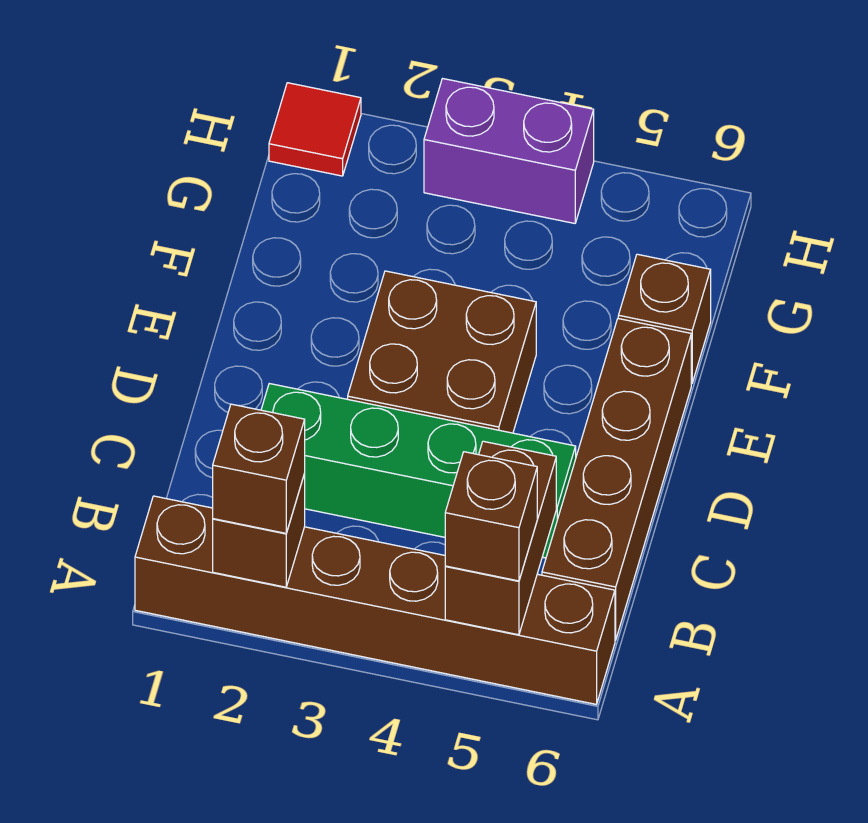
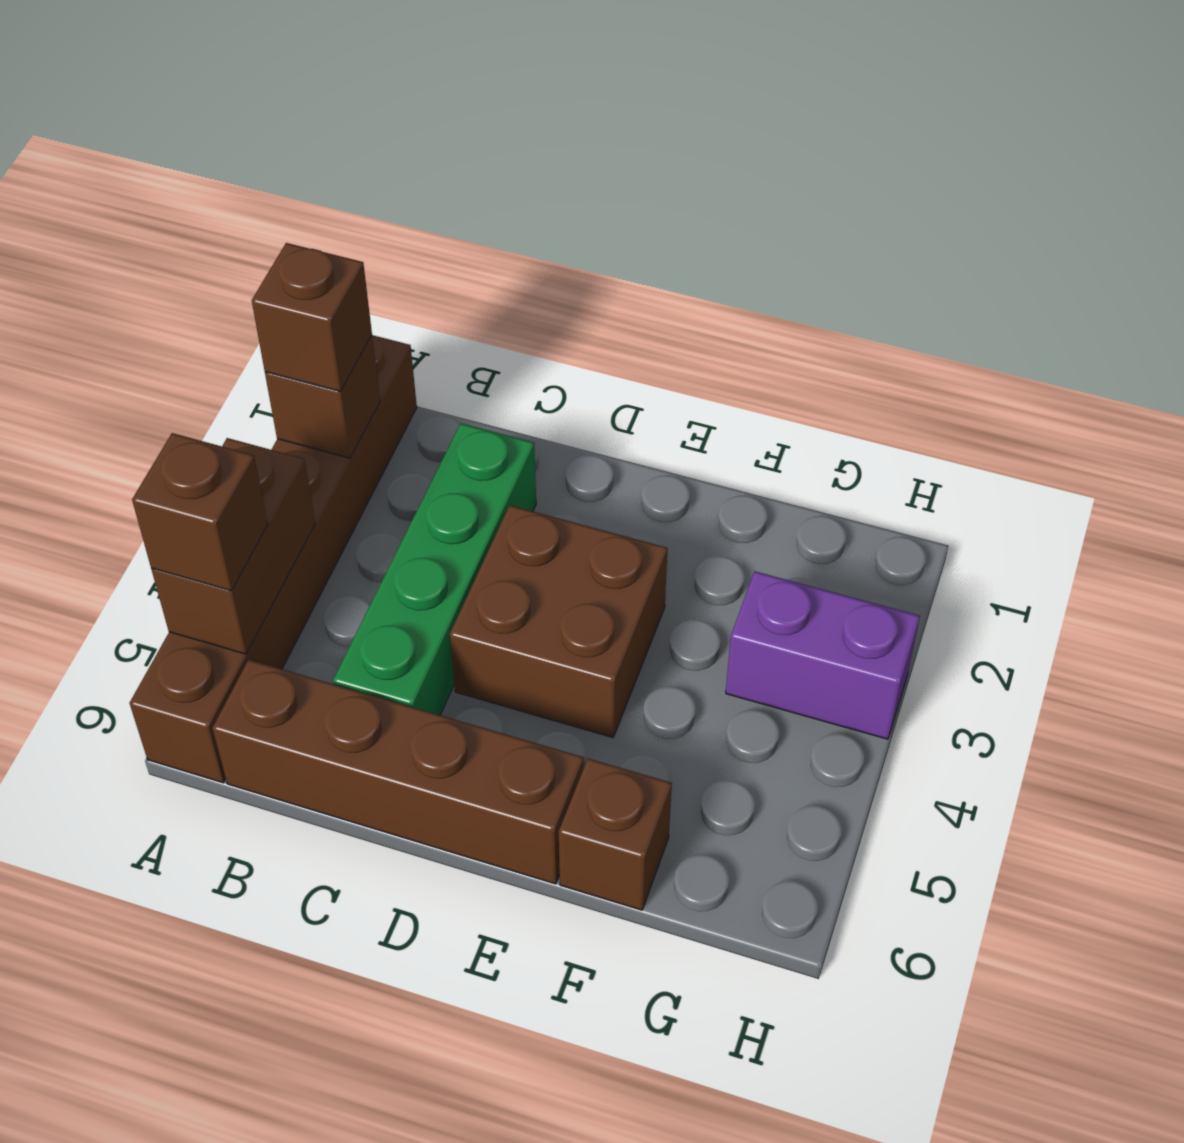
brown brick A5:B5 level 2 -> brown brick A4:A5 level 2
red tile H1 level 1 -> none
purple brick H3:H4 level 1 -> purple brick G3:H3 level 1

